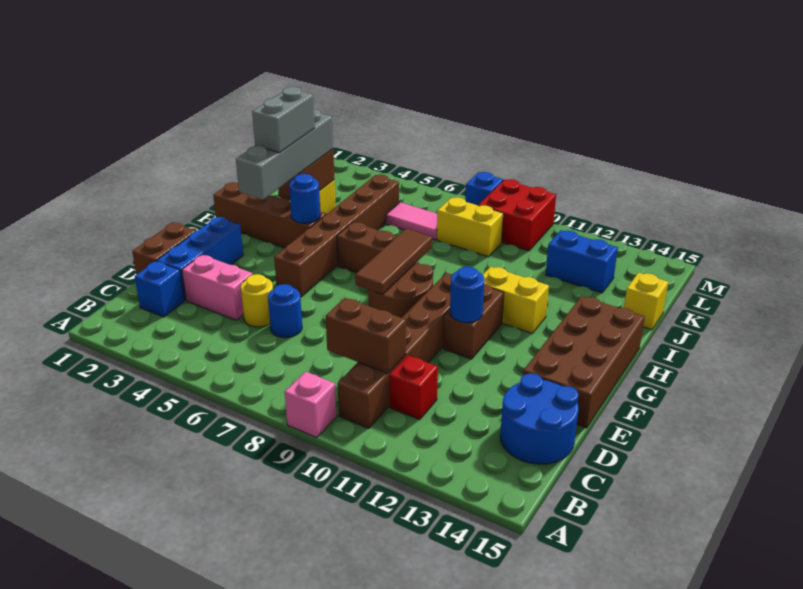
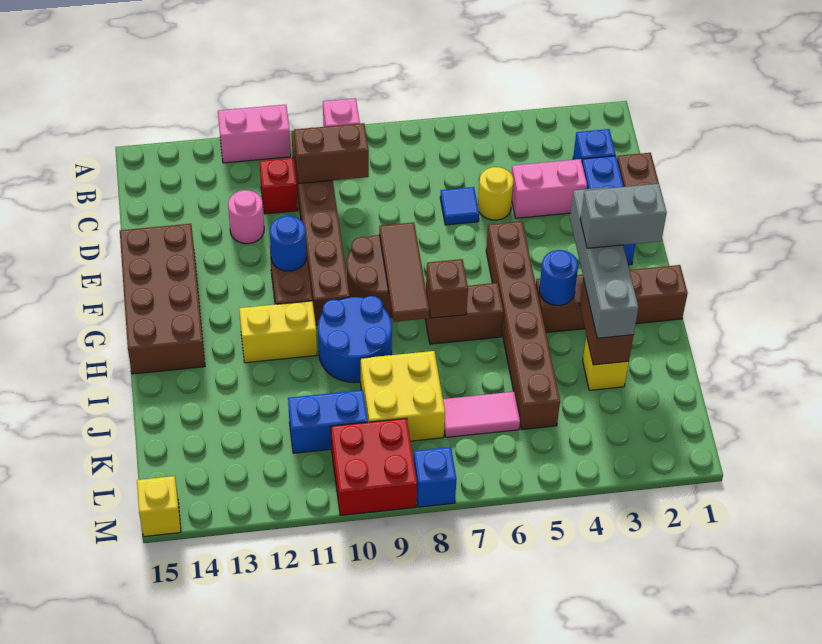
none -> pink brick A11:A12 level 1
blue round brick C14:D15 level 1 -> blue round brick H9:I10 level 1
blue round brick D6 level 1 -> blue tile D6 level 1
none -> pink round brick D12 level 1
grey brick H3:I3 level 4 -> grey brick H2:H3 level 4
none -> brown brick H7 level 2
yellow brick J15 level 1 -> yellow brick M15 level 1
yellow brick K8:K9 level 1 -> yellow brick J8:K9 level 1
blue brick K12:K13 level 1 -> blue brick K10:K11 level 1

